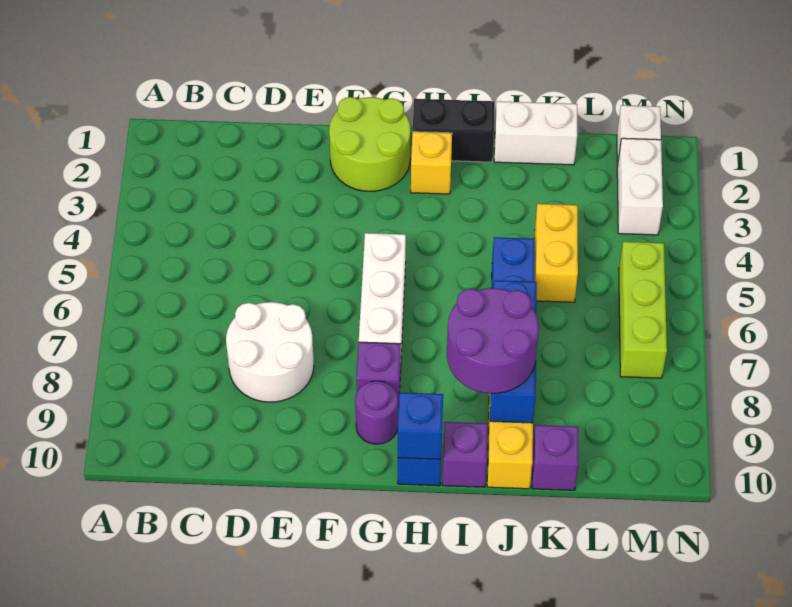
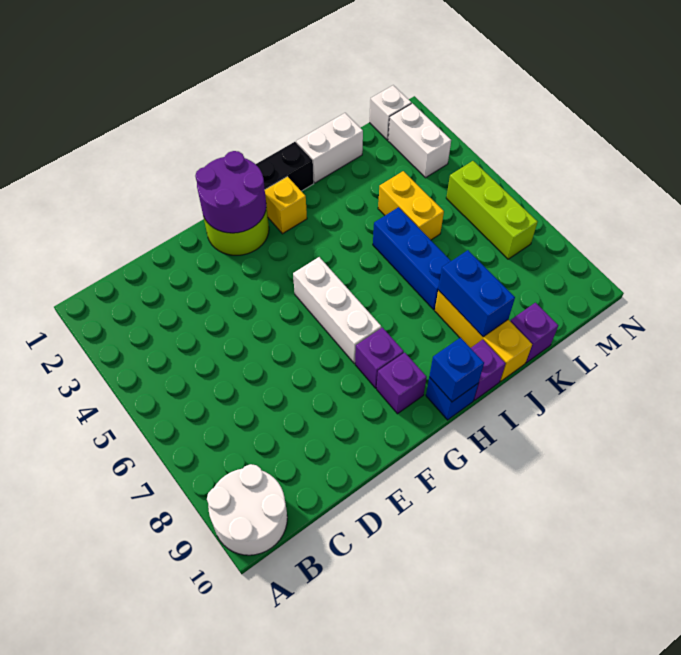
white round brick D7:E8 level 1 -> white round brick A9:B10 level 1
purple round brick G9 level 1 -> purple brick G9 level 1
purple round brick I8:J9 level 3 -> purple round brick F1:G2 level 2
blue brick J7:J9 level 2 -> blue brick J8:J9 level 2

